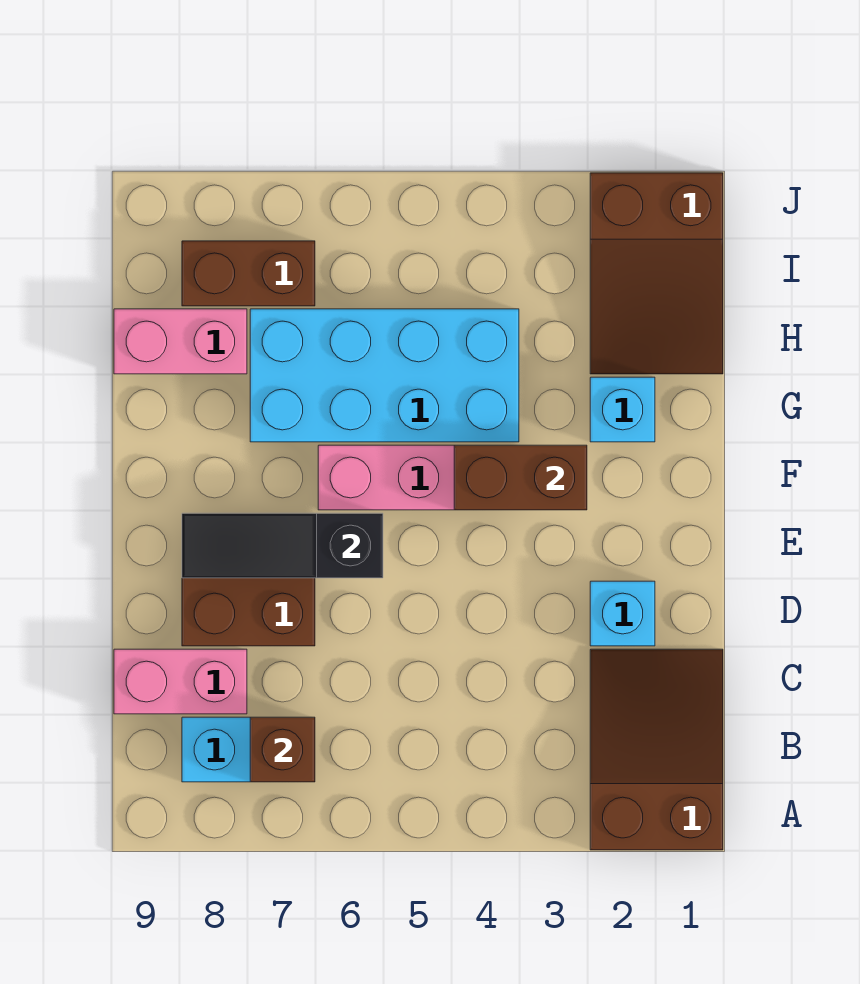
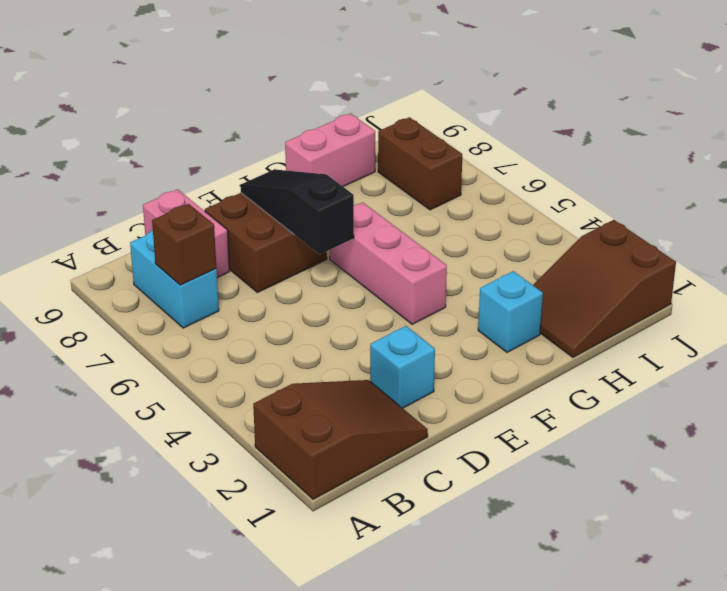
brown brick F3:F4 level 2 -> none
cyan brick G4:H7 level 1 -> none
pink brick H8:H9 level 1 -> pink brick G9:H9 level 1

